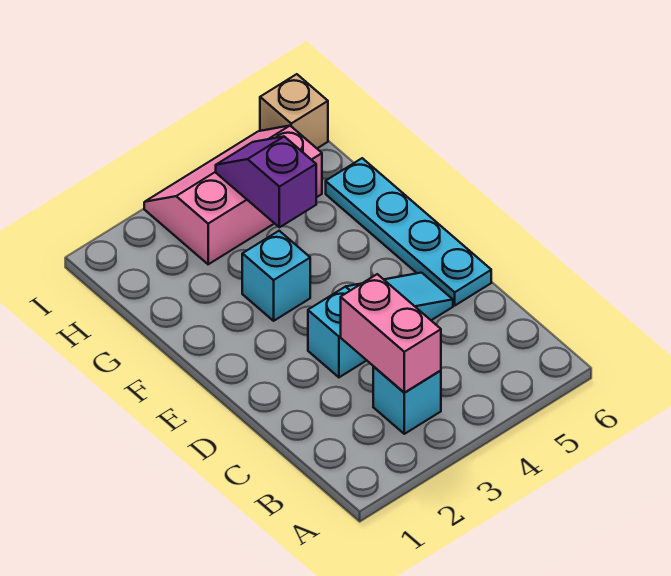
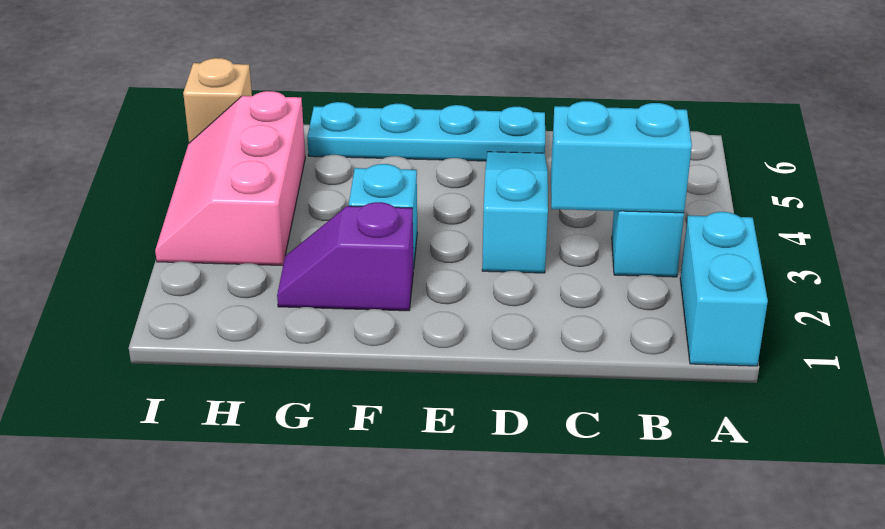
none -> cyan brick A1:A2 level 1
pink brick B3:C3 level 2 -> cyan brick B3:C3 level 2
purple slope G4:H4 level 2 top G -> purple slope F2:G2 level 1 top F

